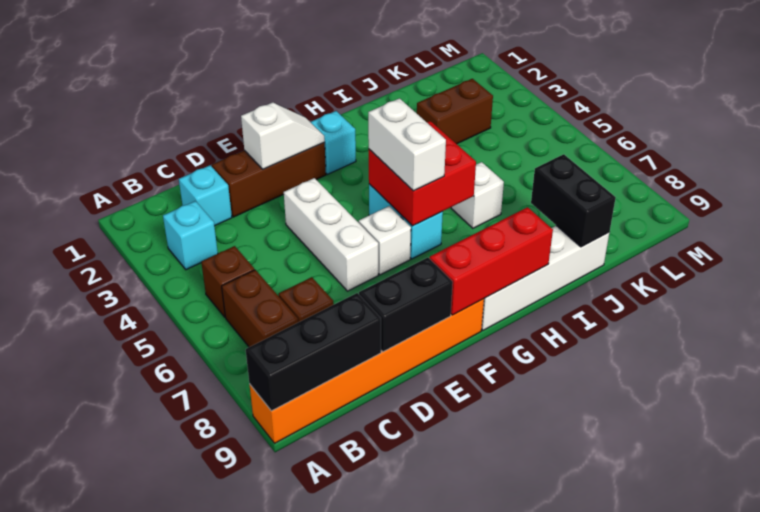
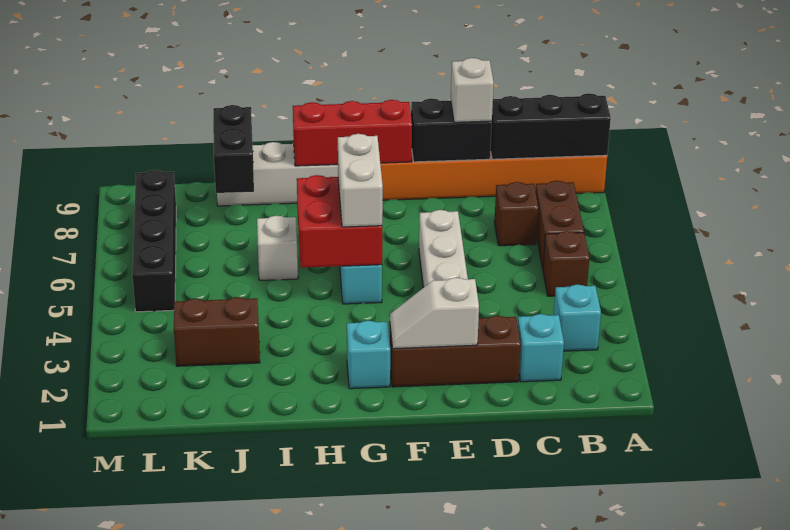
white brick F6 level 1 -> white brick D9 level 3
none -> black brick L5:L8 level 1

